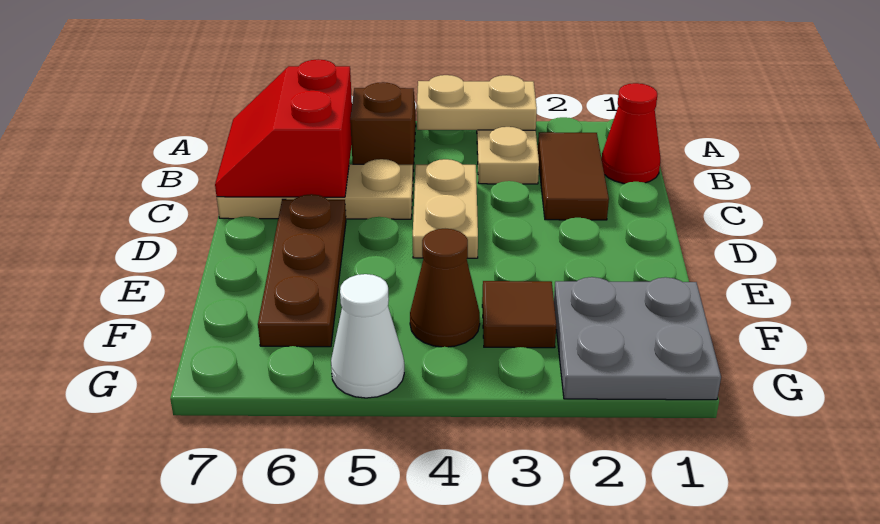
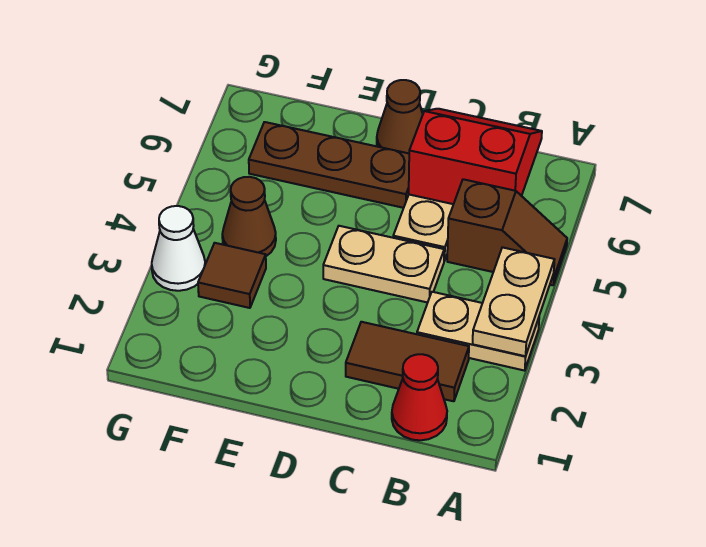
none -> brown cone D7 level 1
grey plate F1:G2 level 1 -> none
white cone G5 level 1 -> white cone G3 level 1

